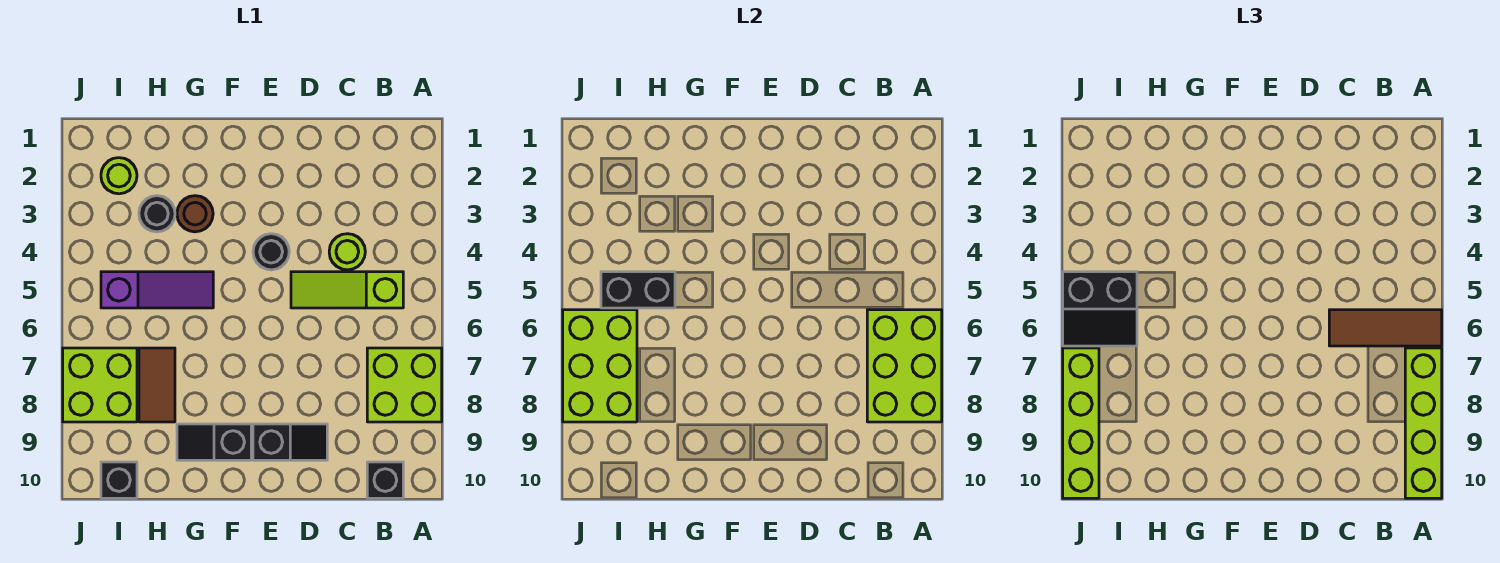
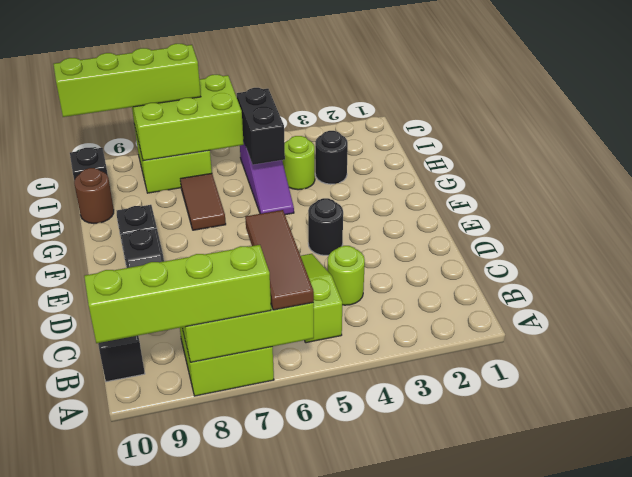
brown round brick G3 level 1 -> brown round brick H10 level 1
brown tile H7:H8 level 1 -> brown tile G7:H7 level 1
lime round brick I2 level 1 -> lime round brick H4 level 1
black slope I5:J6 level 3 top 5 -> none

